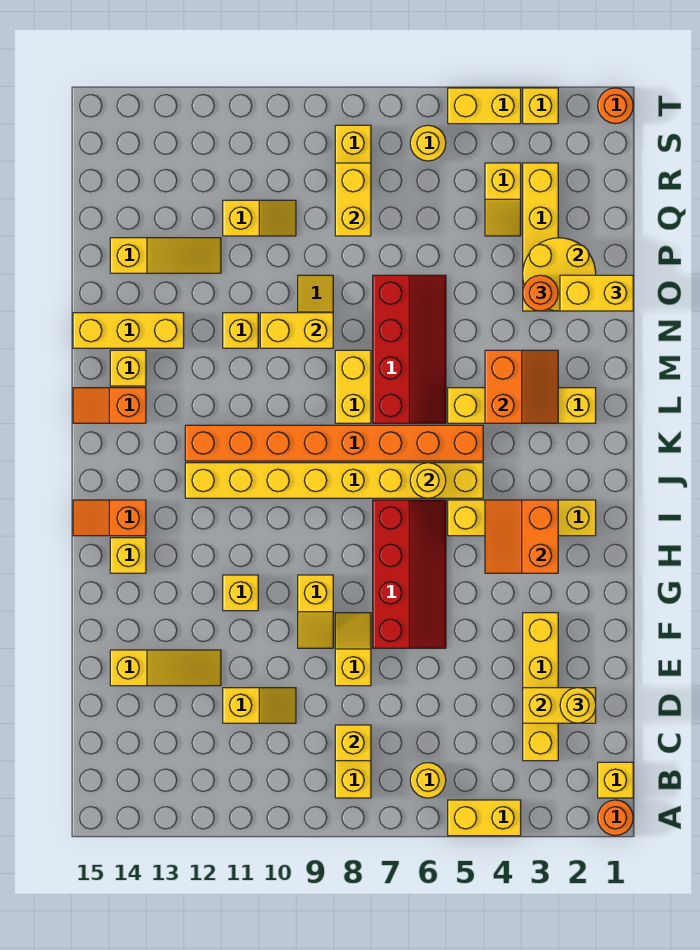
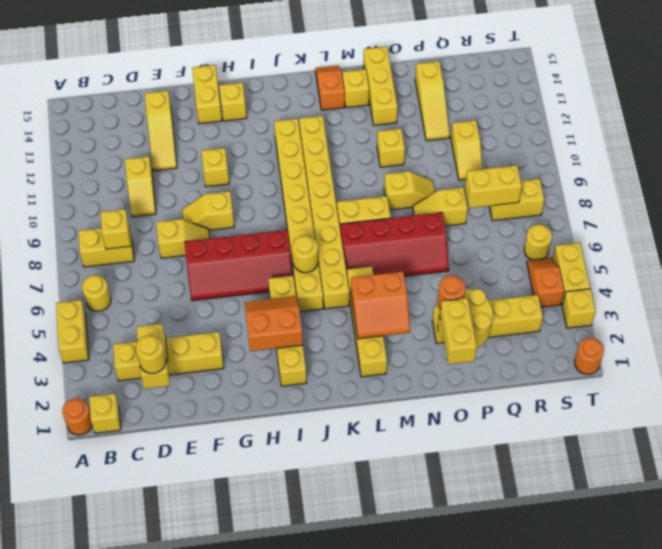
orange slope I14:I15 level 1 top 14 -> orange slope S4:S5 level 1 top 4
orange brick K5:K12 level 1 -> yellow brick K5:K12 level 1
yellow brick N9:N10 level 2 -> yellow brick G14:G15 level 1
yellow slope Q4:R4 level 1 top R -> yellow slope O8:P8 level 1 top P

